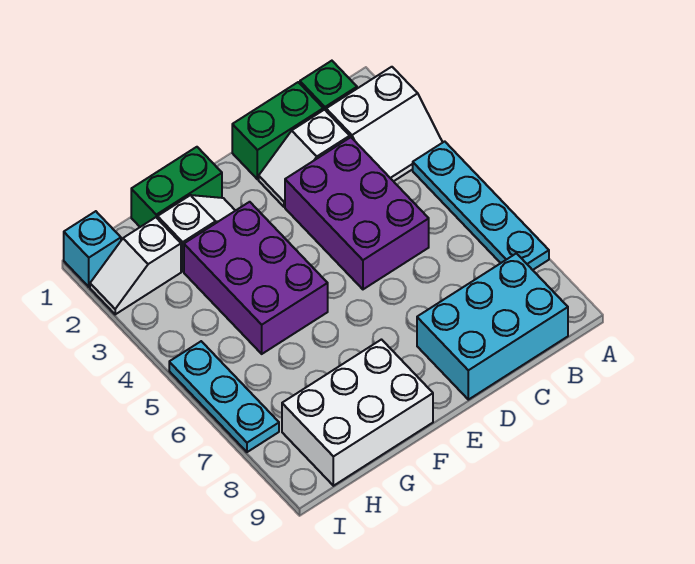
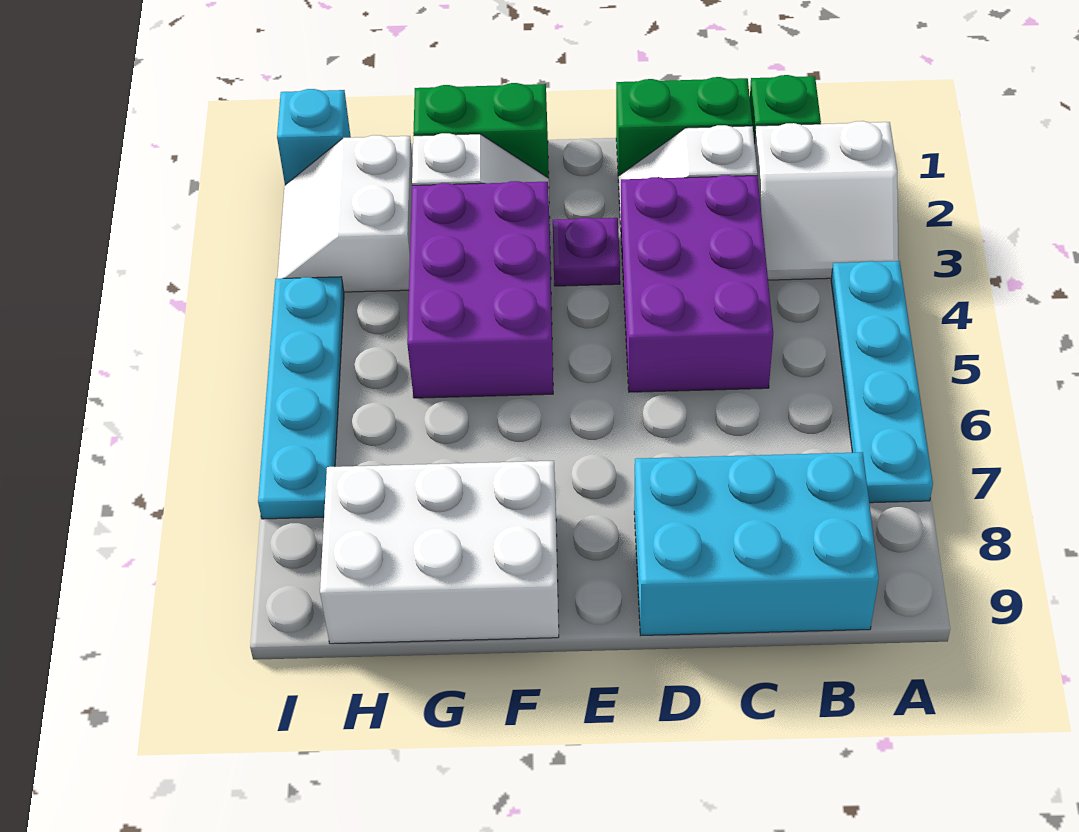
none -> purple plate E3 level 1
white slope H2:I2 level 1 top H -> white slope H2:I3 level 1 top H
cyan plate I5:I7 level 1 -> cyan plate I4:I7 level 1

